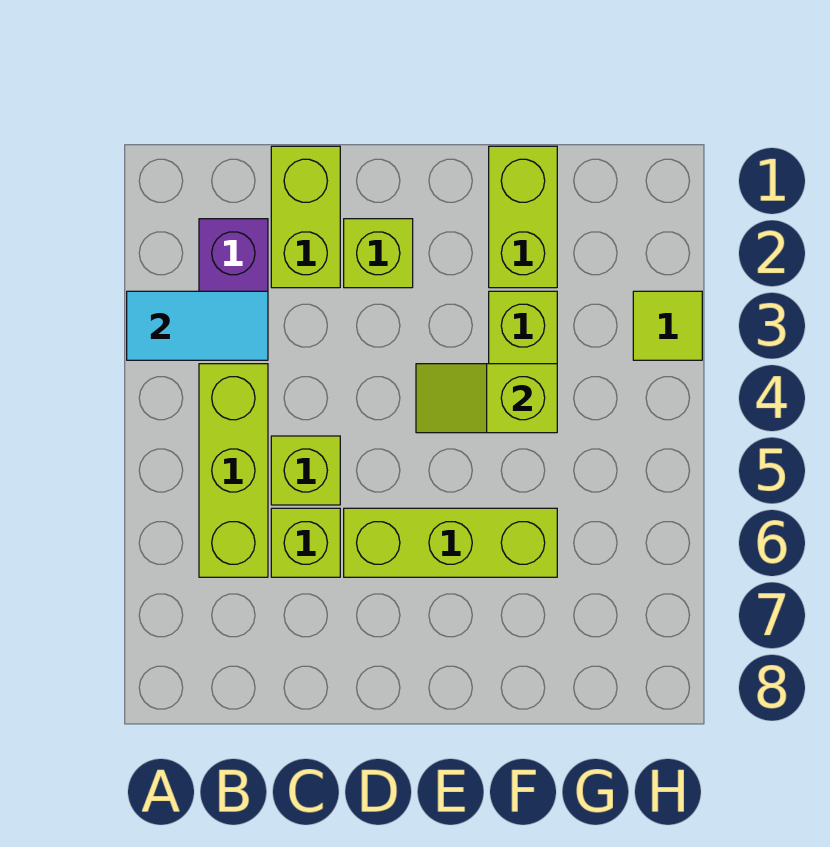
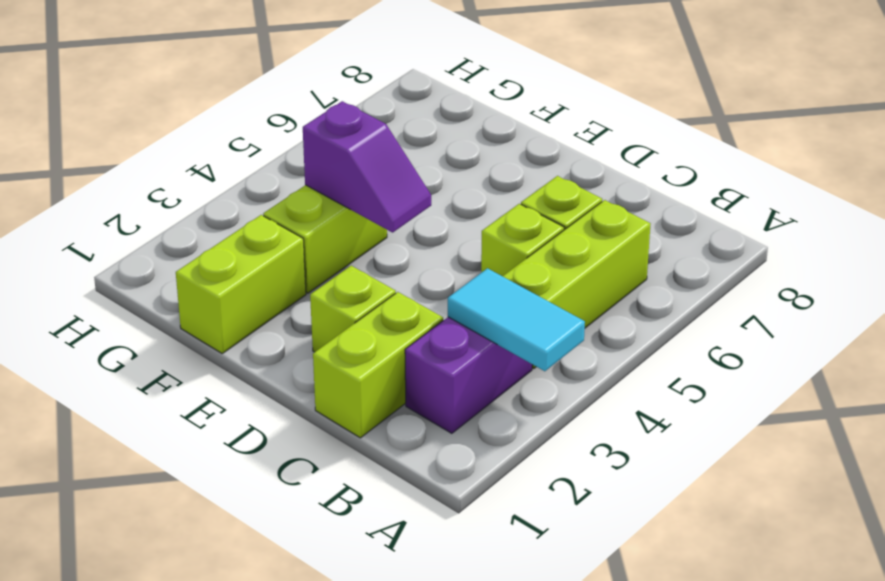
lime brick D6:F6 level 1 -> none
lime slope E4:F4 level 2 top F -> purple slope E4:F4 level 2 top F
lime tile H3 level 1 -> none

